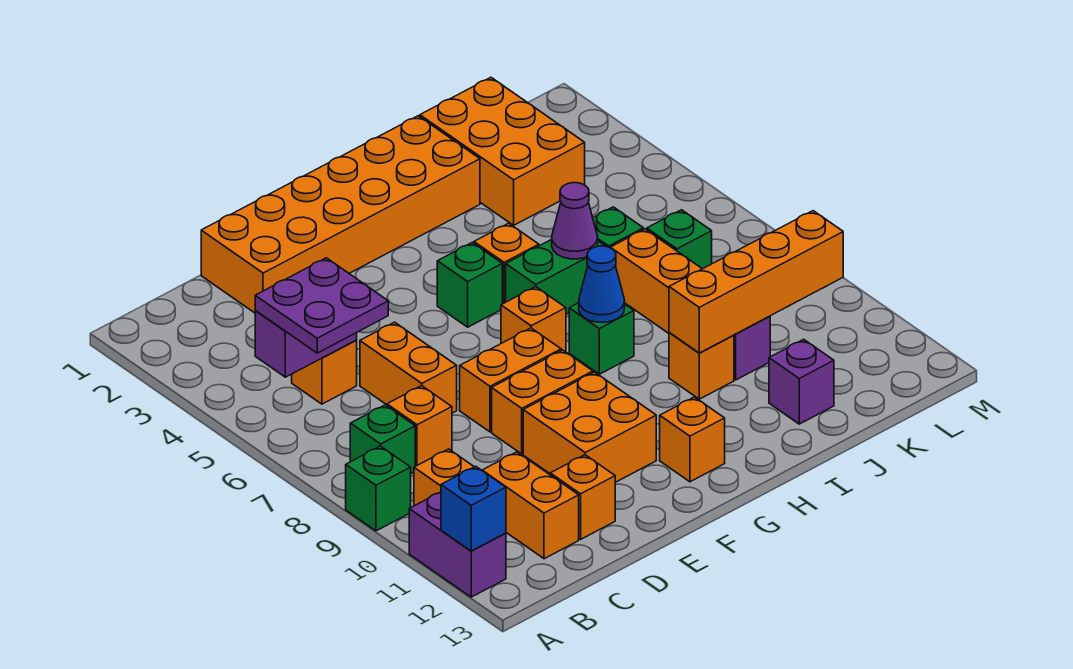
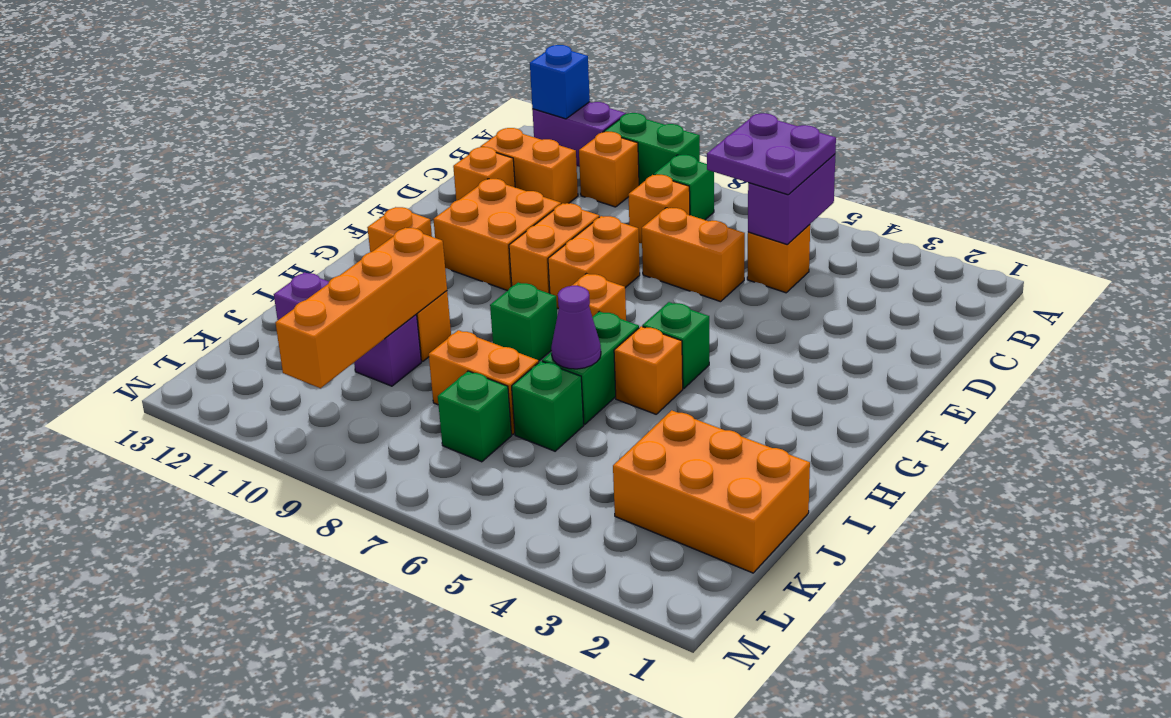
green brick A9 level 1 -> green brick A9:A10 level 1
orange brick D1:I2 level 1 -> none
blue cone H8 level 2 -> none

